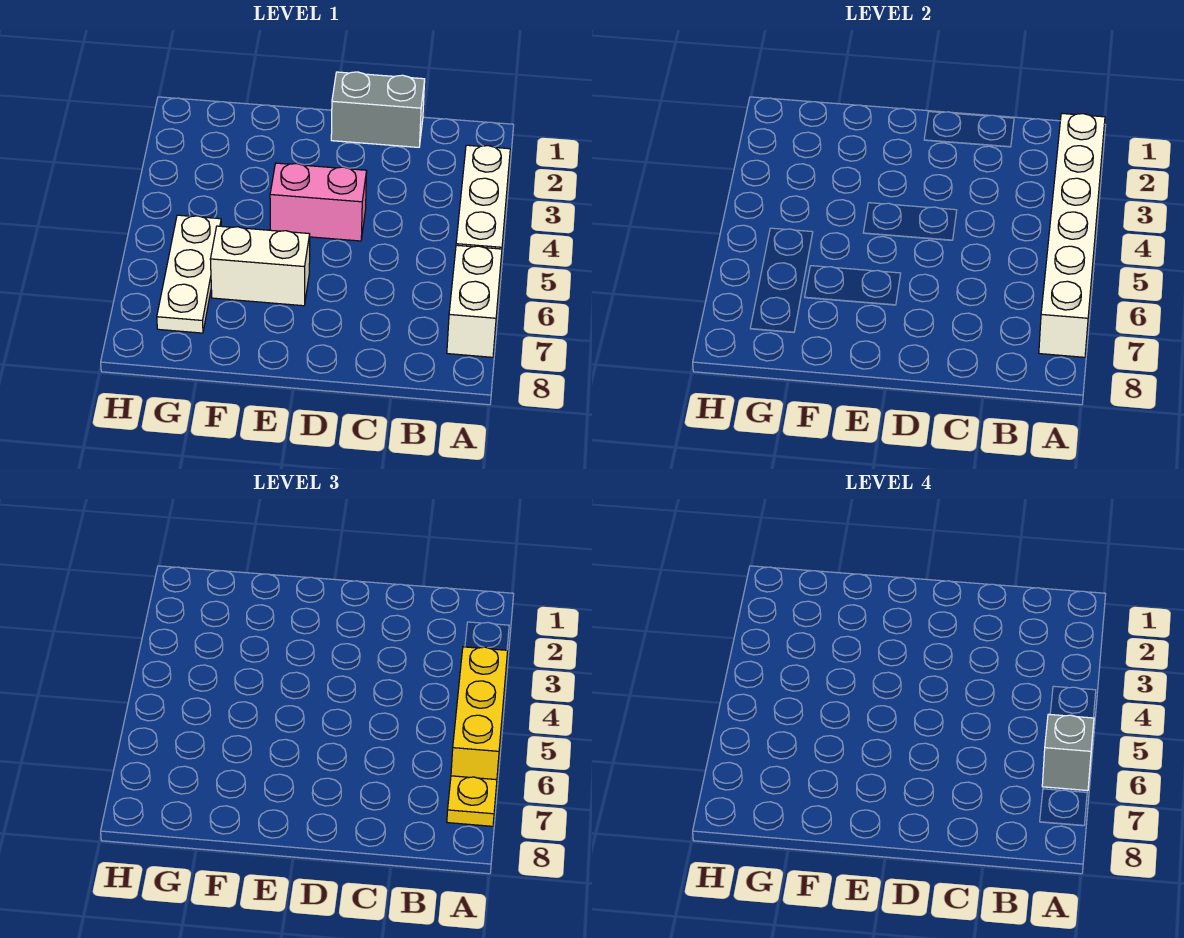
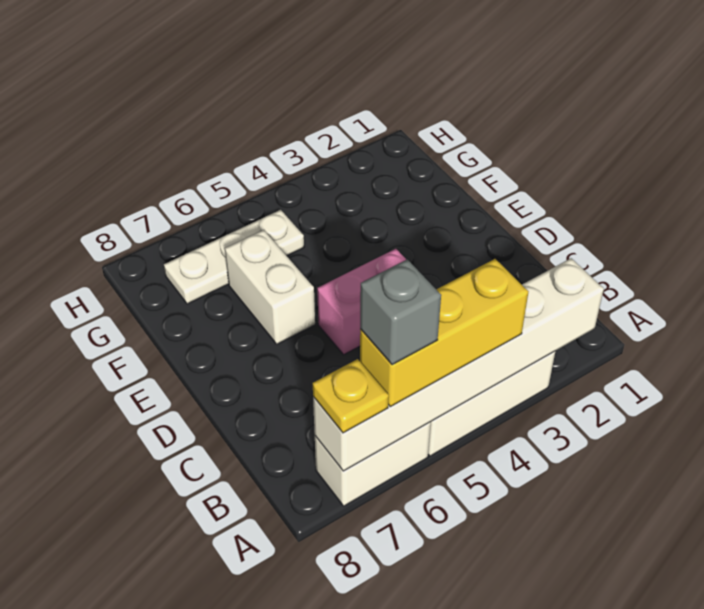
grey brick C1:D1 level 1 -> none
pink brick D4:E4 level 1 -> pink brick D4:D5 level 1

